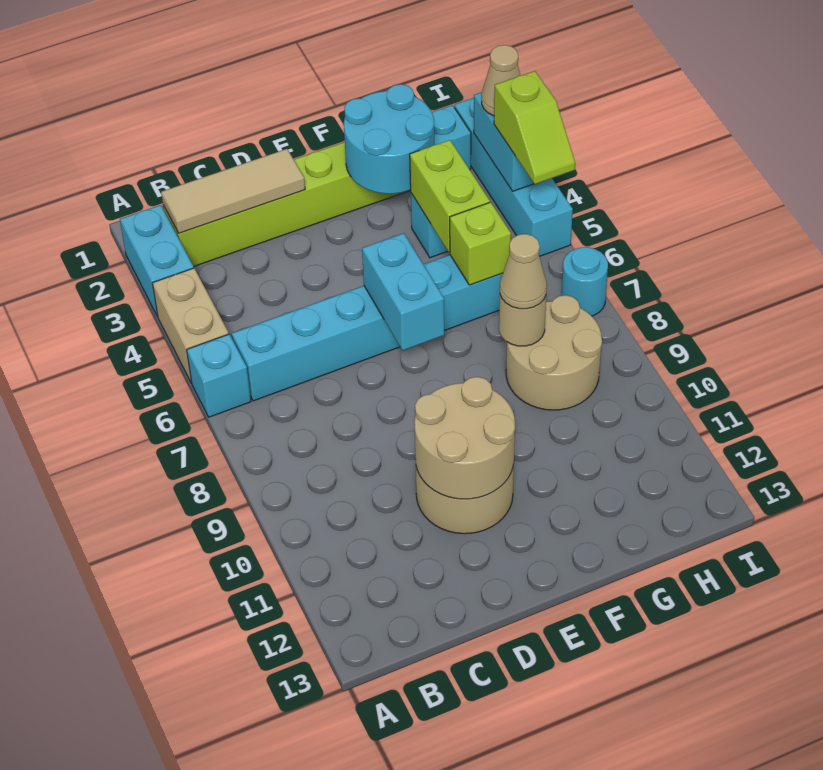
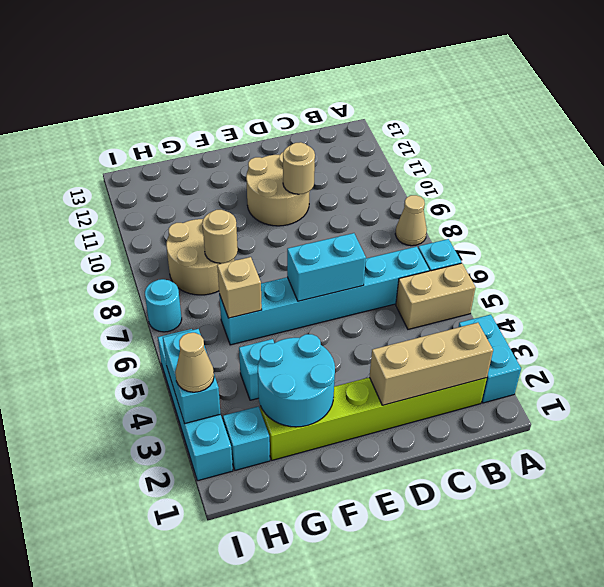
tan brick A4:A5 level 1 -> tan brick A5:B5 level 1
tan tile B2:D2 level 2 -> tan brick B2:D2 level 2
tan round brick D10:E11 level 2 -> tan round brick D10 level 2
cyan brick E6:E7 level 2 -> cyan brick D6:E6 level 2
lime brick G4:G5 level 2 -> none
lime brick G6 level 2 -> tan brick G6 level 2
tan cone G8 level 3 -> tan cone A8 level 1
lime slope I4:I5 level 3 top 4 -> none

